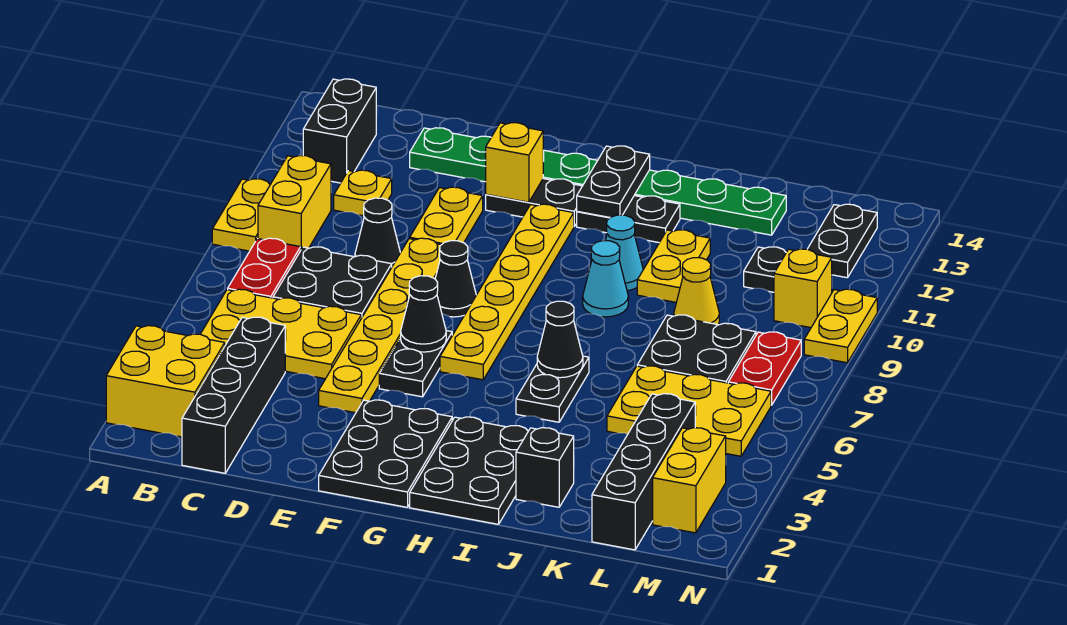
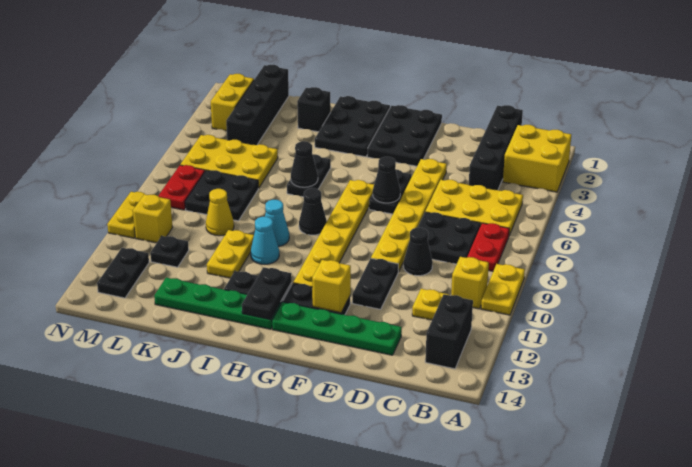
yellow brick B9:B10 level 1 -> yellow brick B10 level 1
yellow plate E10:E11 level 1 -> black plate E10:E11 level 1
black cone F8 level 1 -> black cone H8 level 1

